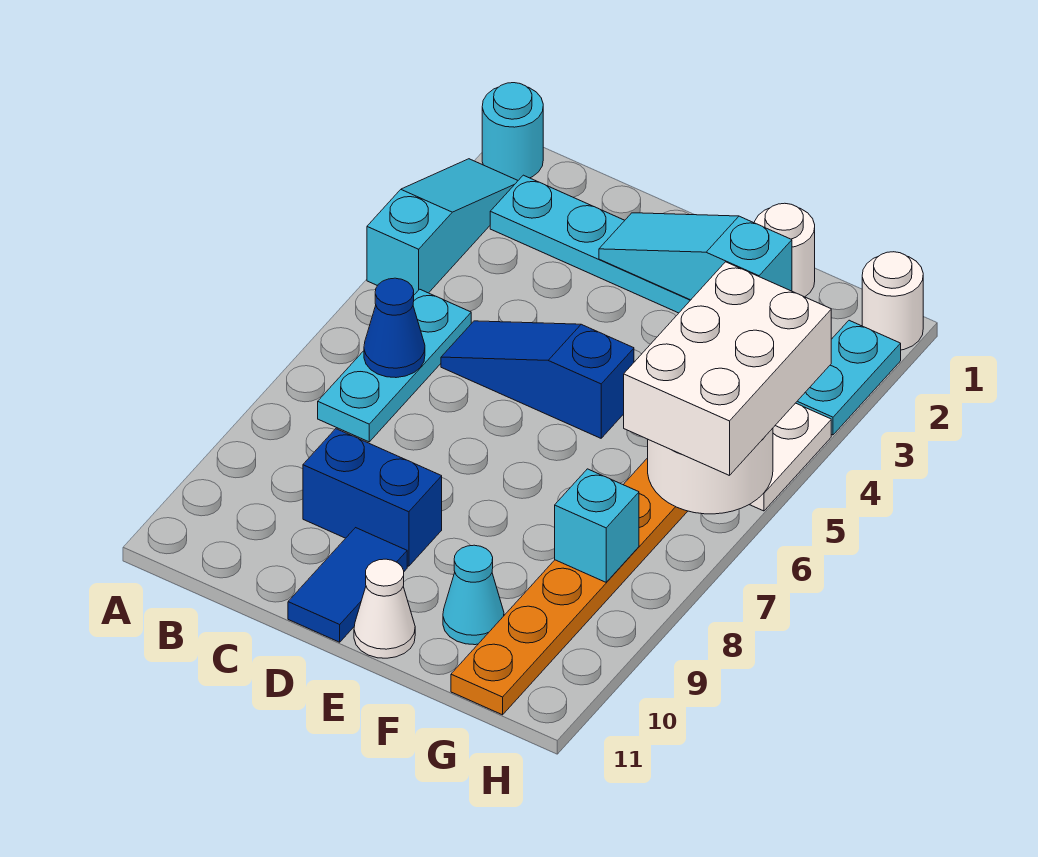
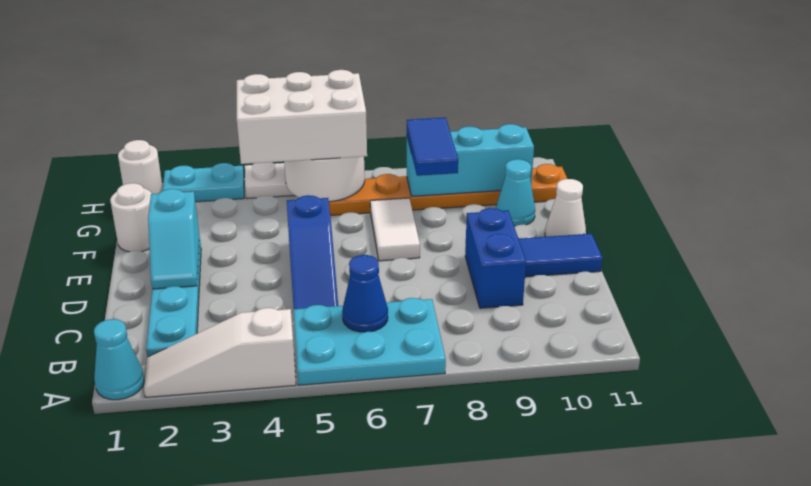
cyan round brick A1 level 1 -> cyan cone A1 level 1
cyan slope A2:A4 level 1 top 4 -> white slope A2:A4 level 1 top 4
cyan plate B5:B7 level 1 -> cyan plate A5:B7 level 1
cyan slope D2:F2 level 2 top F -> cyan slope D2:E2 level 2 top E
none -> white tile E7:F7 level 1
none -> blue tile F8:G8 level 3
cyan brick G8 level 2 -> cyan brick G8:G10 level 2

